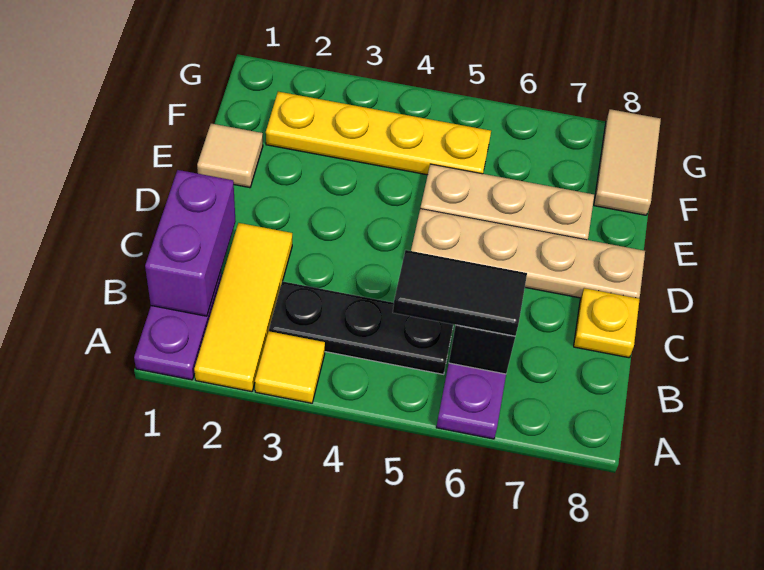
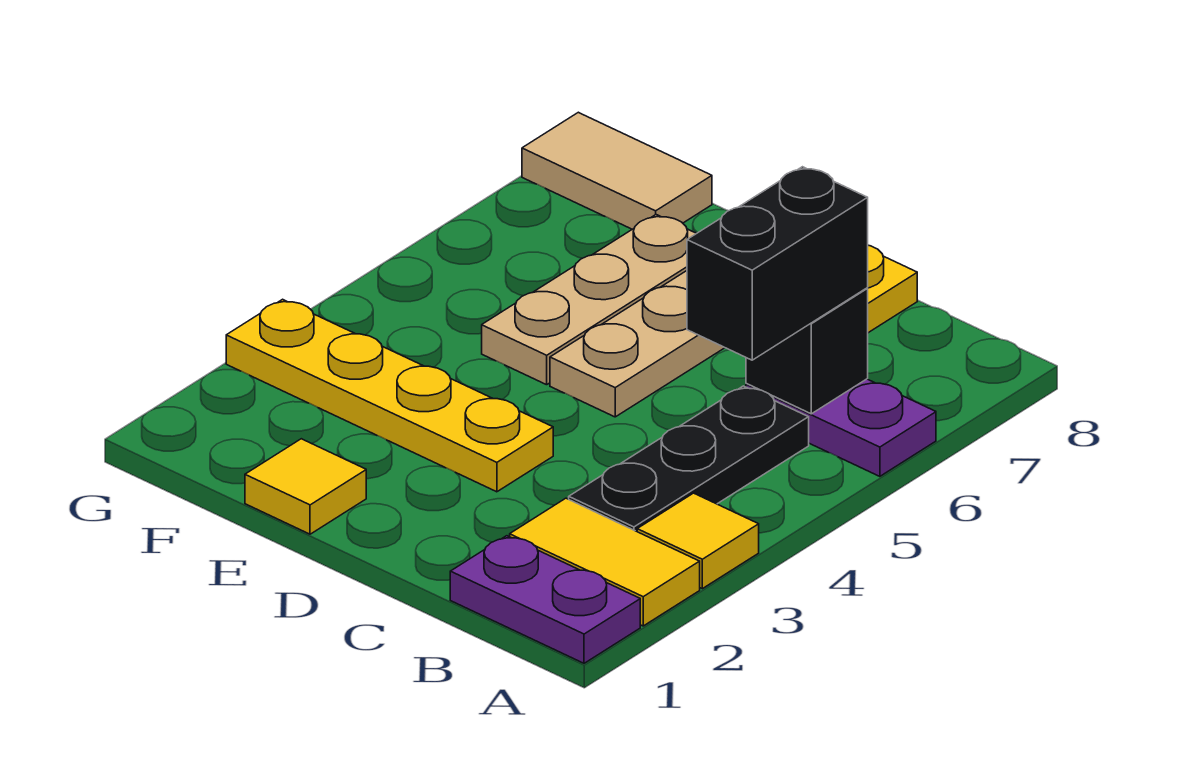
yellow tile A2:C2 level 1 -> yellow tile A2:B2 level 1
purple brick B1:C1 level 2 -> none
black tile B5:B6 level 3 -> black brick B5:B6 level 3
tan tile E1 level 1 -> yellow tile E1 level 1
yellow plate F2:F5 level 1 -> yellow plate D3:G3 level 1

